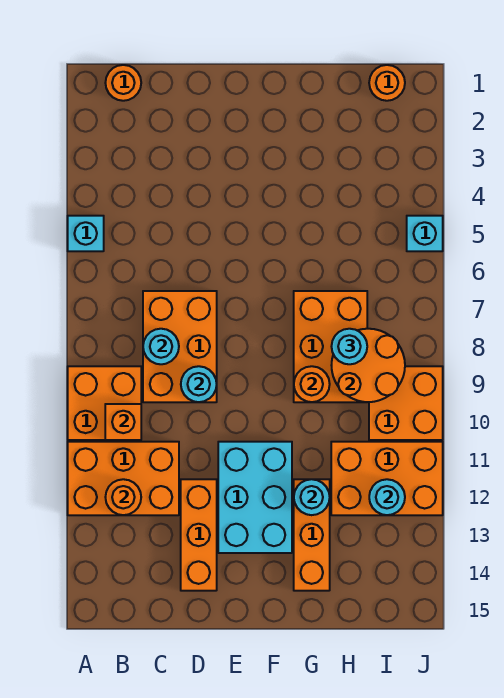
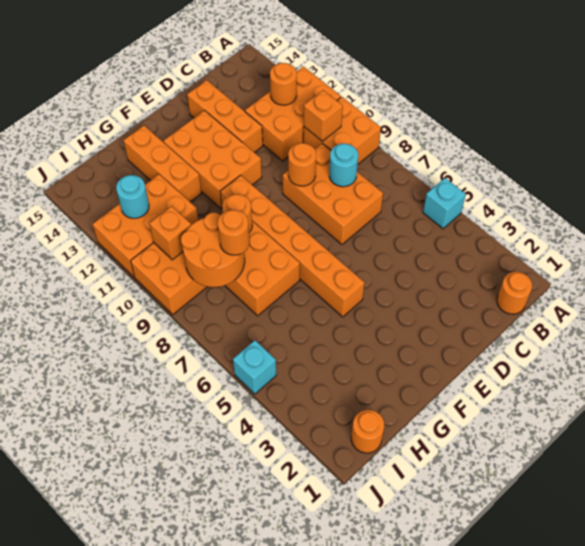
cyan round brick D9 level 2 -> orange round brick D9 level 2
cyan brick E11:F13 level 1 -> orange brick E11:F13 level 1
none -> orange brick F5:F10 level 1
cyan round brick G12 level 2 -> none
cyan round brick H8 level 3 -> orange round brick H8 level 3
none -> orange brick I10 level 2

